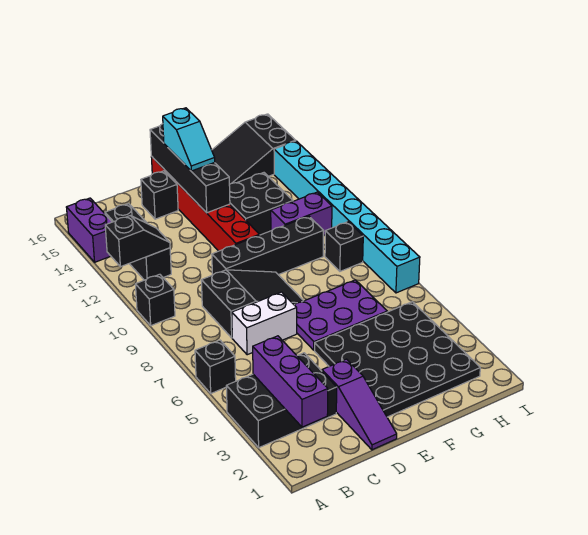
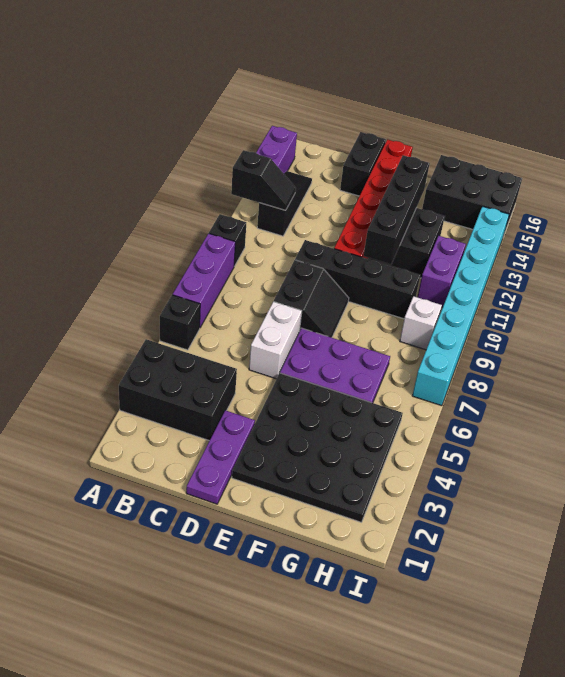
purple brick B2:B4 level 2 -> purple brick A7:A9 level 1
black brick B12:B14 level 1 -> black slope B12:B14 level 1 top 12
white brick C7:D7 level 1 -> white brick D6:D7 level 1
black slope C8:E9 level 1 top C -> black slope D8:E9 level 1 top D
purple slope D1:D3 level 1 top 3 -> purple plate D1:D3 level 1
black brick D15 level 1 -> black brick D15:D16 level 1
black brick E13:E16 level 2 -> black brick F11:F14 level 2
cyan slope E14:E15 level 3 top 15 -> none
purple brick G11:H11 level 1 -> purple brick H11:H12 level 1
black slope G15:I16 level 1 top I -> black brick G15:I16 level 1
black brick H9 level 1 -> white brick H9 level 1

